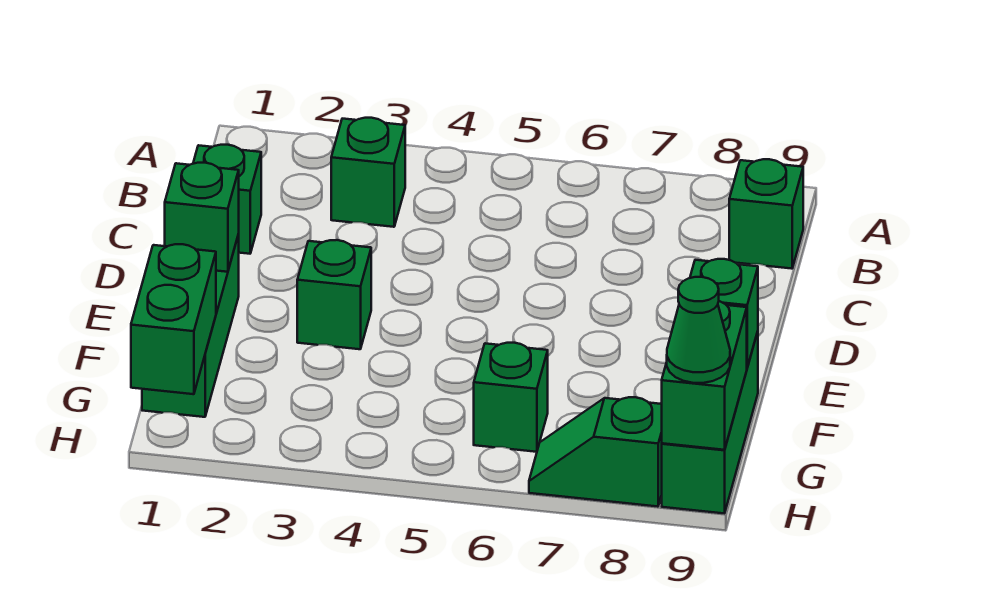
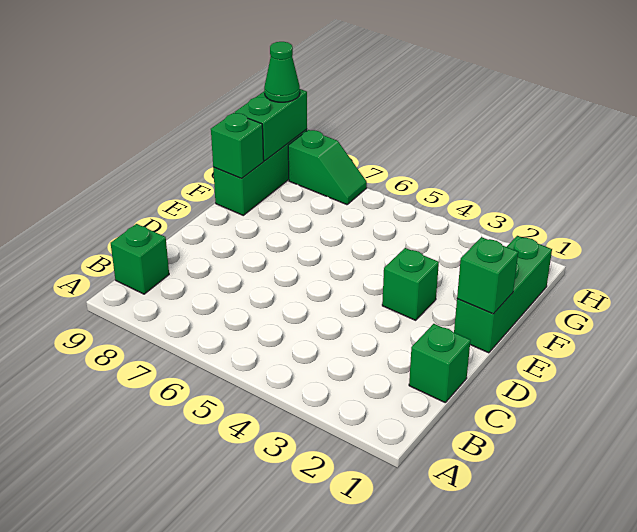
green brick B3 level 1 -> none
green brick G1:H1 level 2 -> none
green brick G6 level 1 -> none

